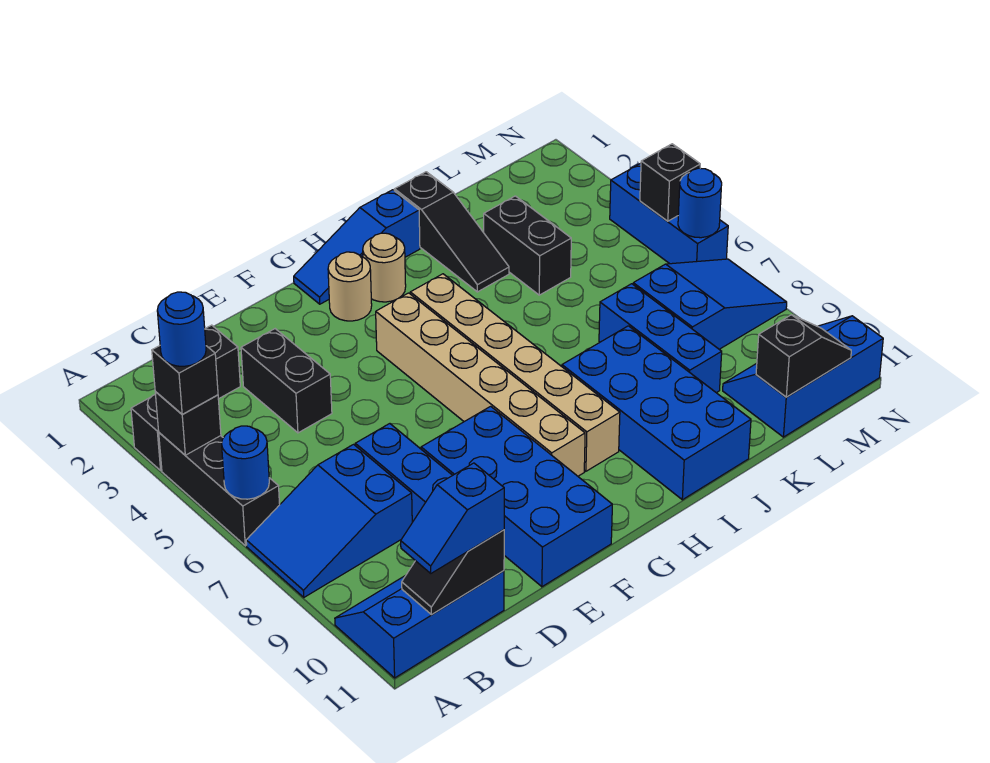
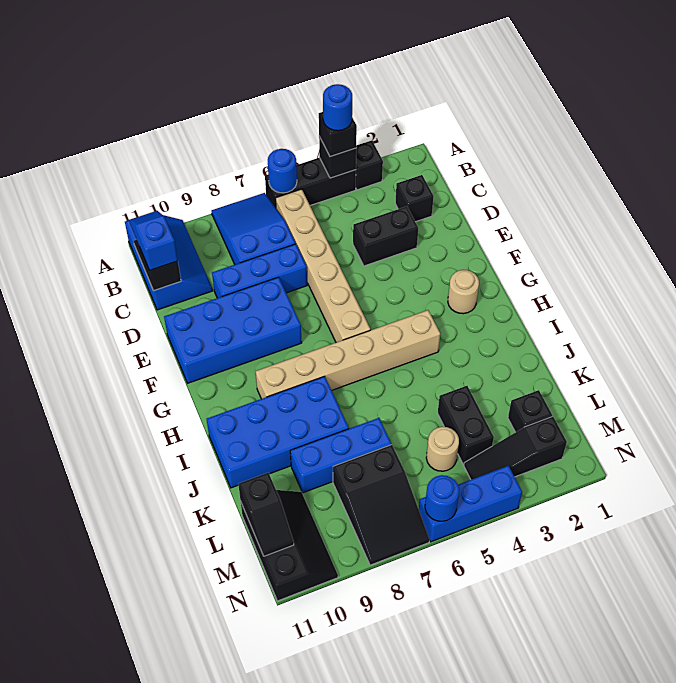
blue slope G1:I1 level 1 top I -> none
tan brick G4:G9 level 1 -> tan brick B6:G6 level 1
tan round brick H2 level 1 -> tan round brick L5 level 1
black slope J1:J3 level 1 top 1 -> black slope M2:M4 level 1 top 2
black brick K3:K4 level 1 -> black brick K4:L4 level 1
blue slope L7:N8 level 1 top L -> black slope L7:N8 level 1 top L
blue slope L10:N11 level 1 top 11 -> black slope L10:N11 level 1 top 11
black brick N5 level 2 -> black brick L2 level 1

